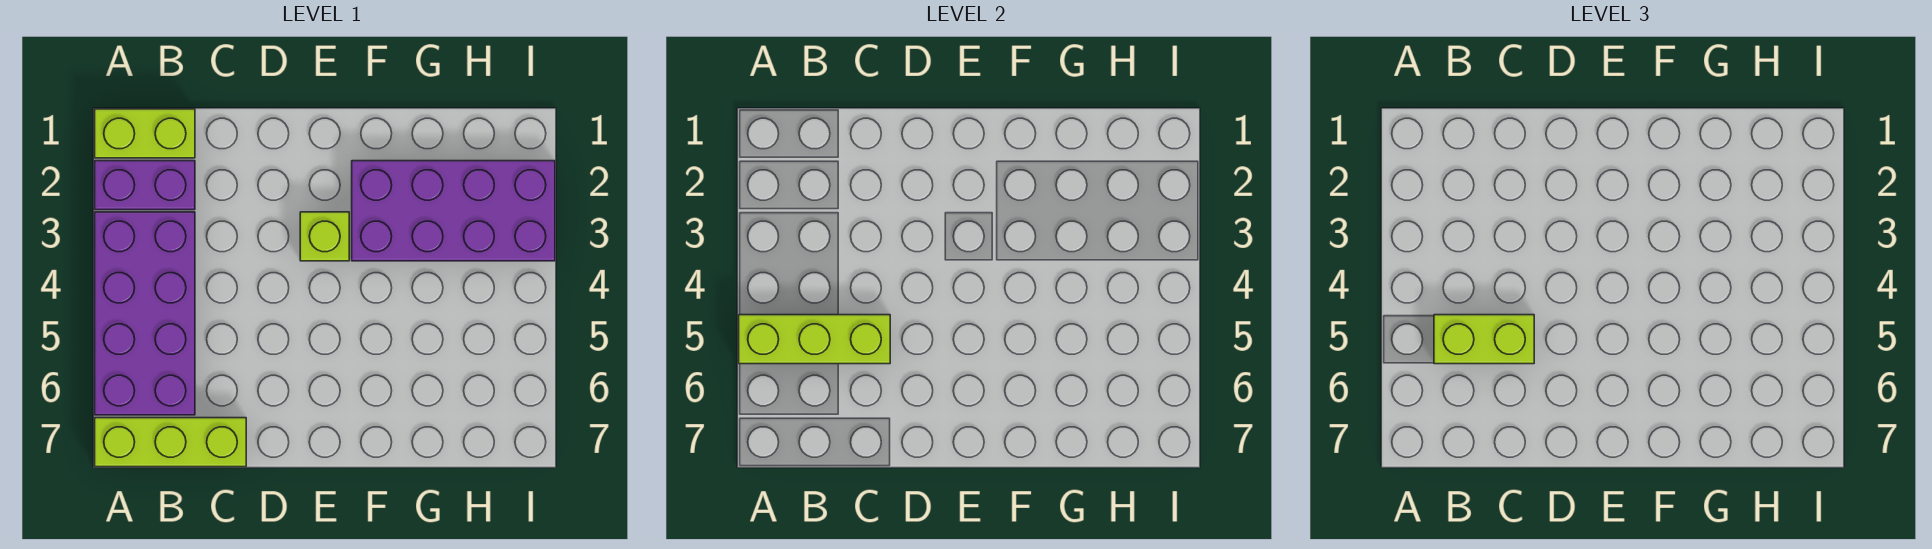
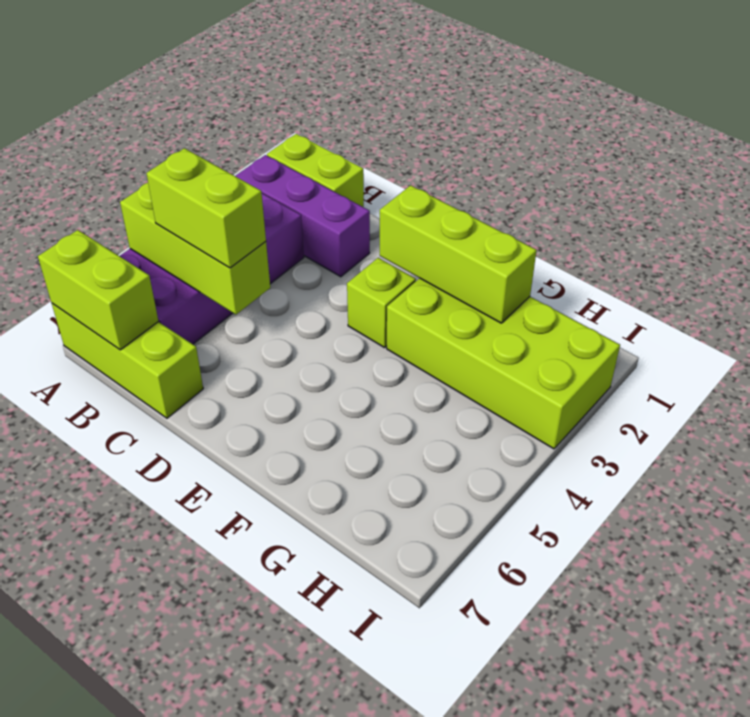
purple brick A2:B2 level 1 -> purple brick A2:C2 level 1
none -> lime brick A7:B7 level 2
none -> lime brick E2:G2 level 2
purple brick F2:I3 level 1 -> lime brick F2:I3 level 1

